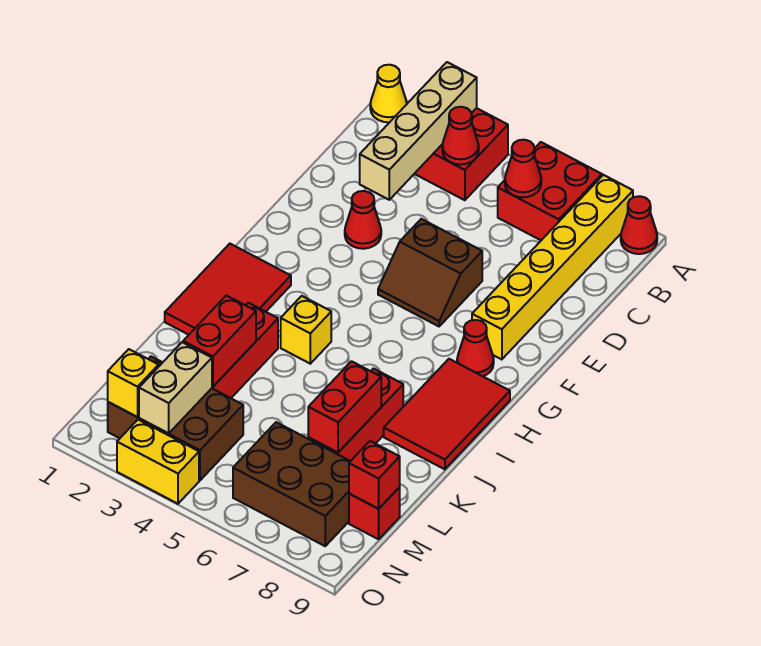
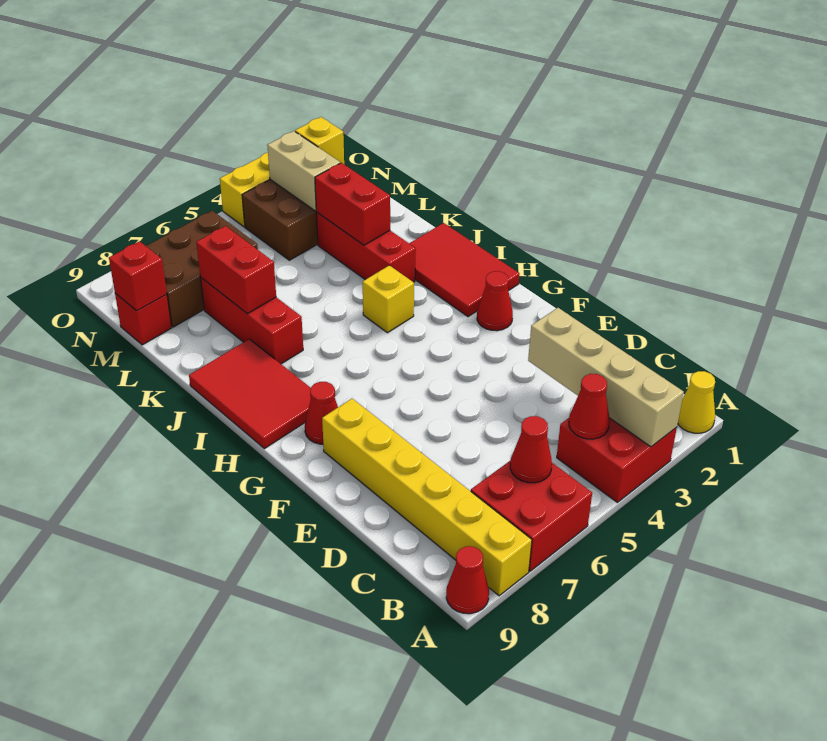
red cone E3 level 1 -> red cone G2 level 1
brown slope E5:F6 level 1 top E -> none

